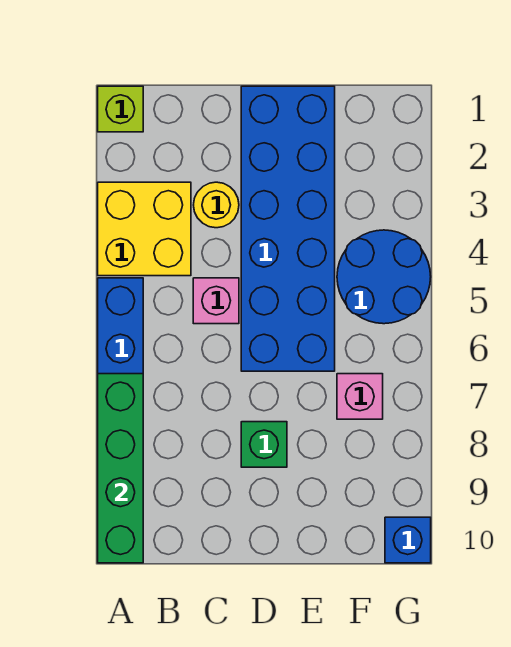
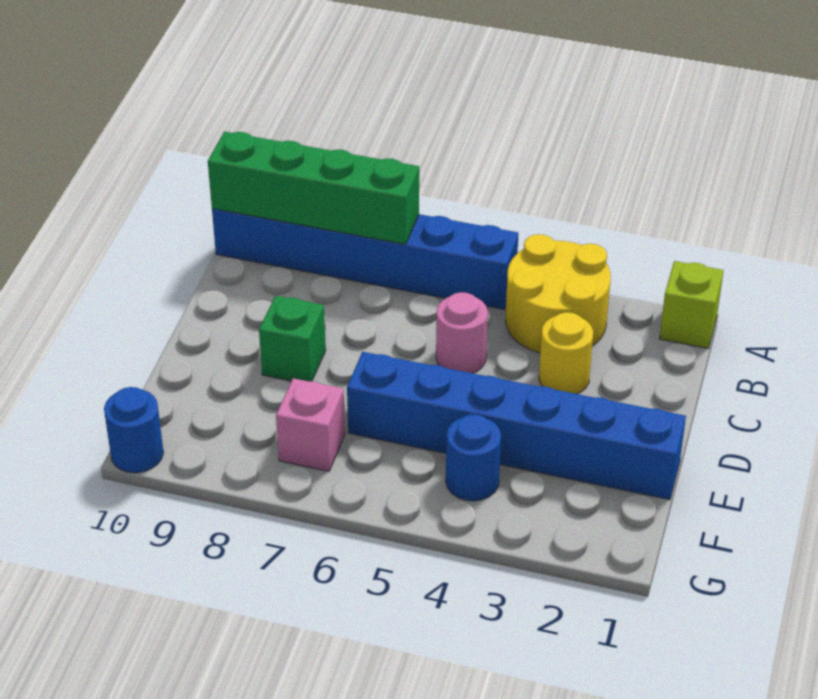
yellow brick A3:B4 level 1 -> yellow round brick A3:B4 level 1
pink brick C5 level 1 -> pink round brick C5 level 1
blue brick D1:E6 level 1 -> blue brick E1:E6 level 1
blue round brick F4:G5 level 1 -> blue round brick F4 level 1
blue brick G10 level 1 -> blue round brick G10 level 1

